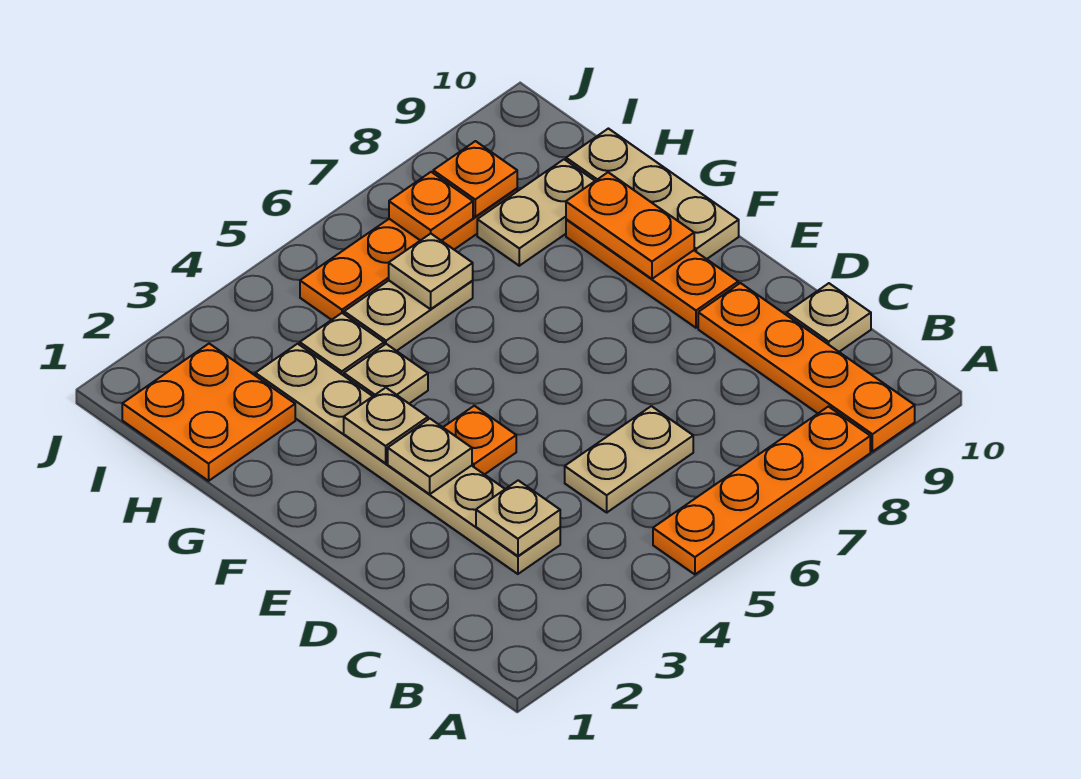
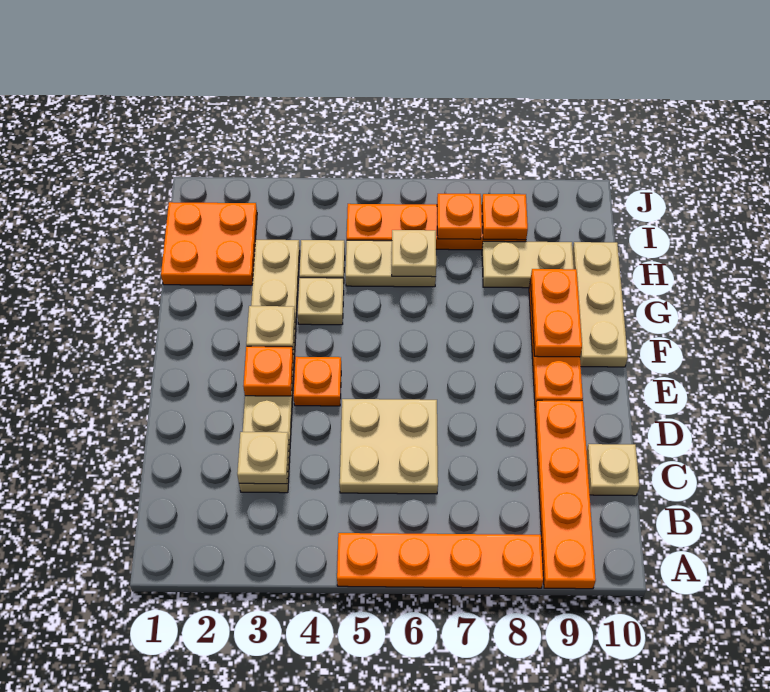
tan plate C5:C6 level 1 -> tan plate C5:D6 level 1
tan plate E3 level 2 -> orange plate E3 level 2

